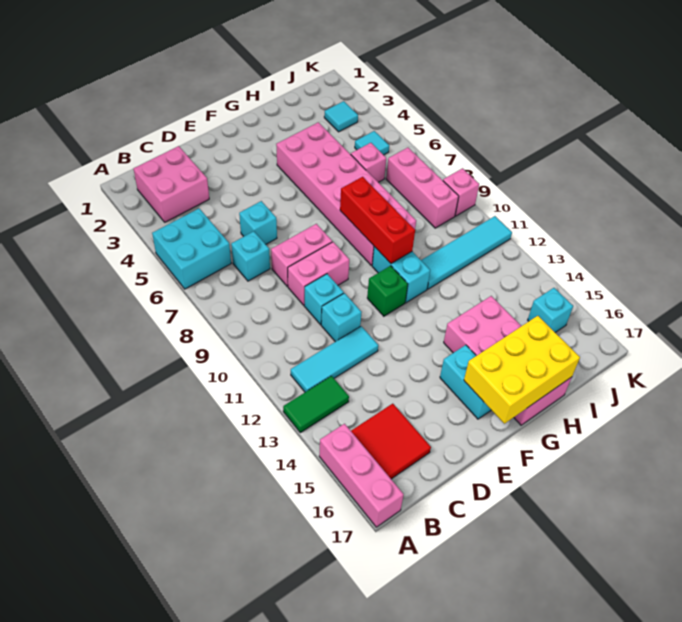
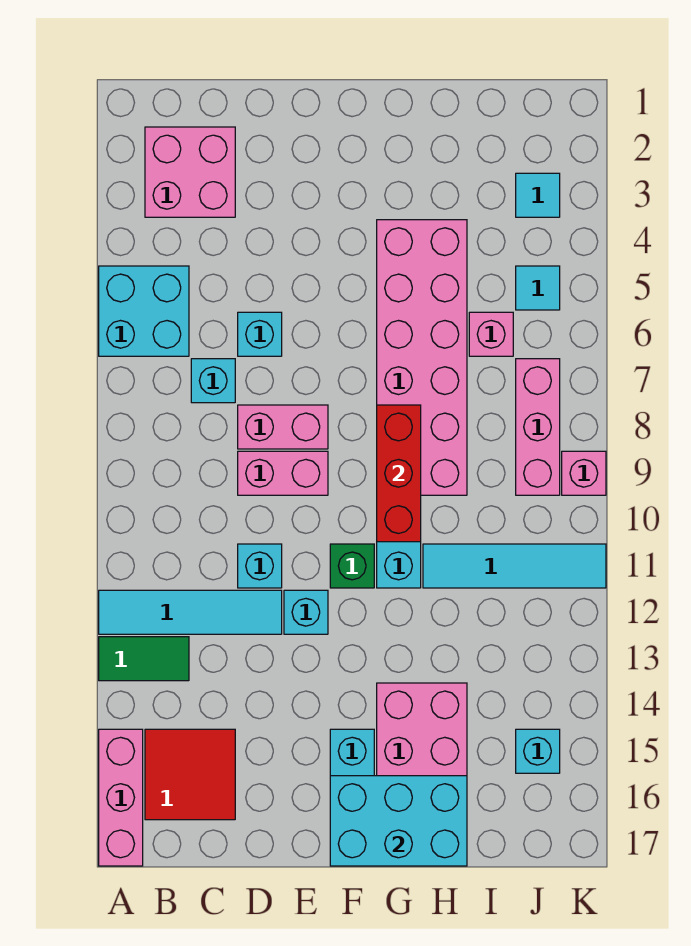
cyan tile B12:D12 level 1 -> cyan tile A12:D12 level 1
cyan brick D10 level 1 -> cyan brick E12 level 1
yellow brick F16:H17 level 2 -> cyan brick F16:H17 level 2

